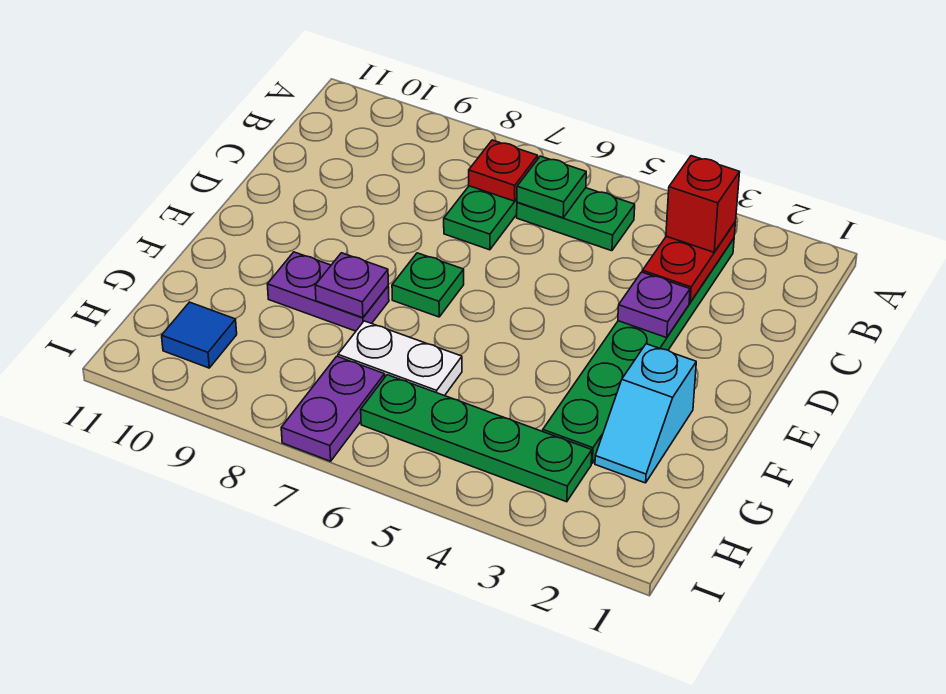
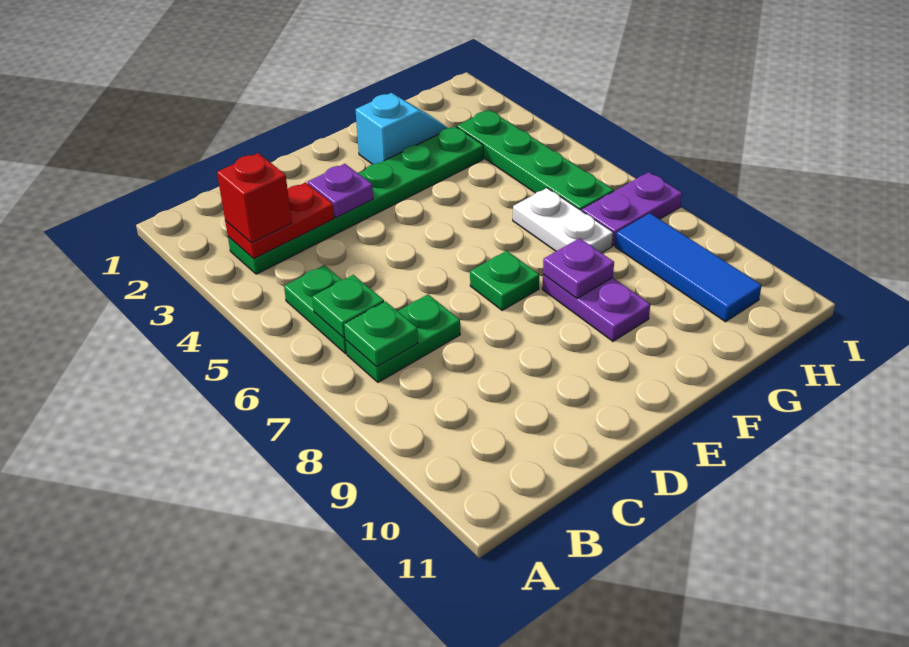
red plate B7 level 2 -> green plate B7 level 2
blue tile H10 level 1 -> blue tile H8:H10 level 1

